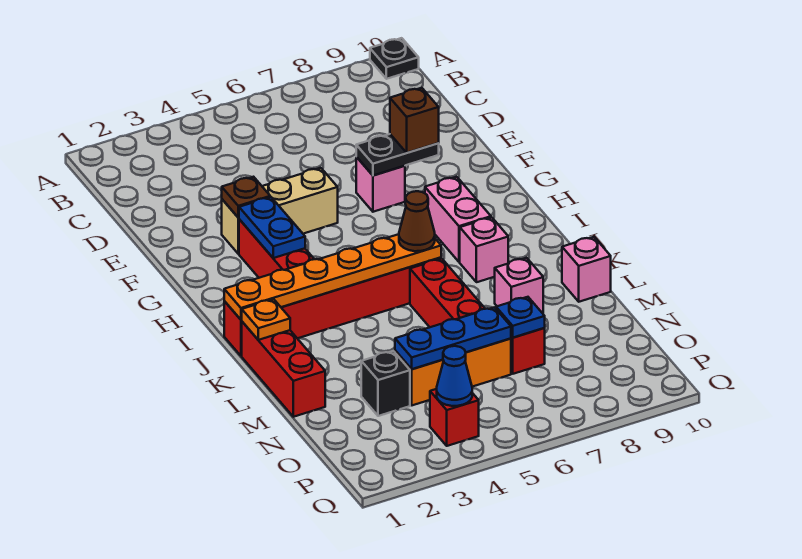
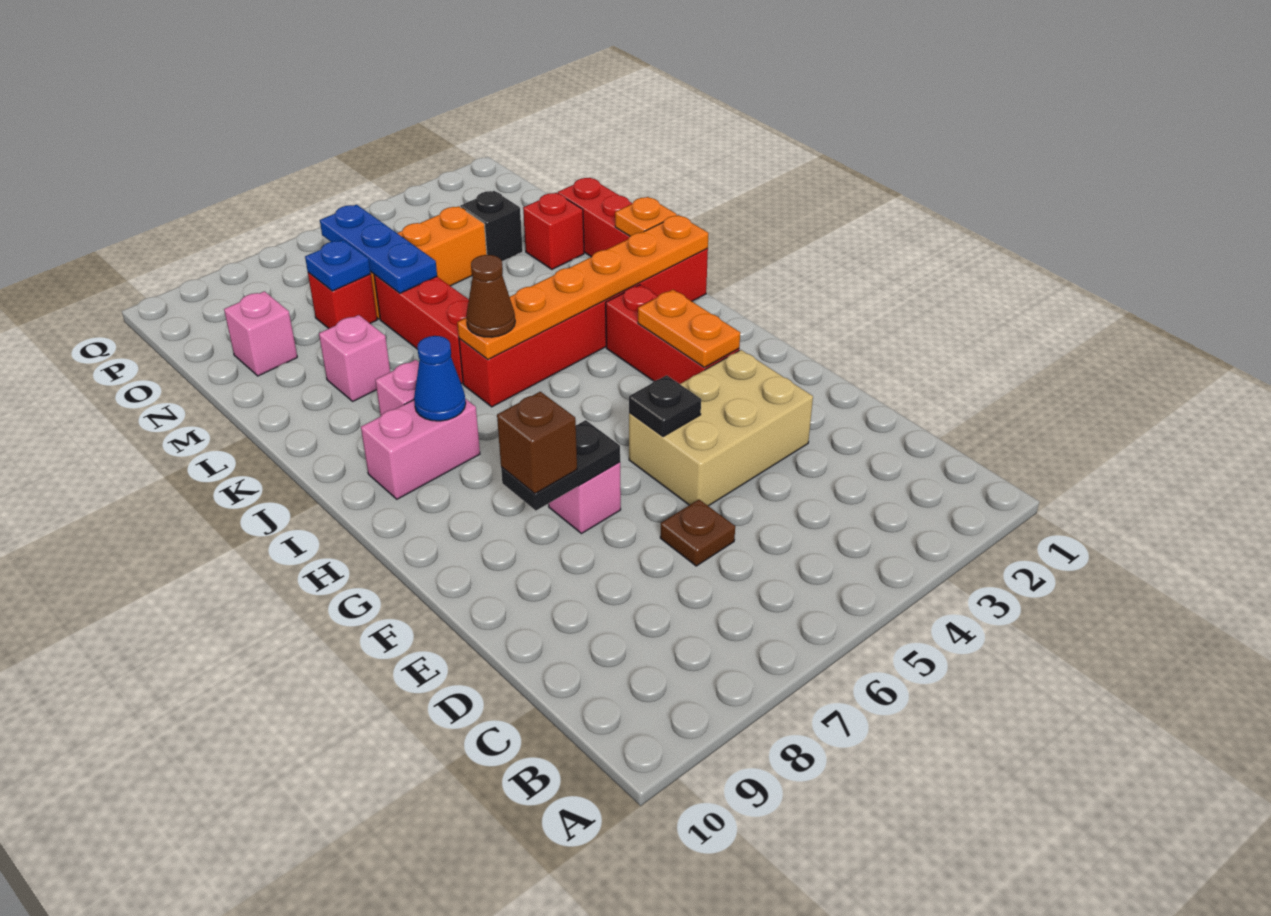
black plate A10 level 1 -> black plate F5 level 2
tan brick F3:F5 level 1 -> tan brick E3:F5 level 1
brown plate F3 level 2 -> brown plate D6 level 1
blue plate G3:H3 level 2 -> orange plate G3:H3 level 2
pink brick H8:I8 level 1 -> pink brick I8:I9 level 1
pink brick L10 level 1 -> pink brick N9 level 1
blue plate N4:N6 level 2 -> blue plate M6:O6 level 2
red brick P4 level 1 -> red brick M2 level 1
blue cone P4 level 2 -> blue cone I8 level 2

